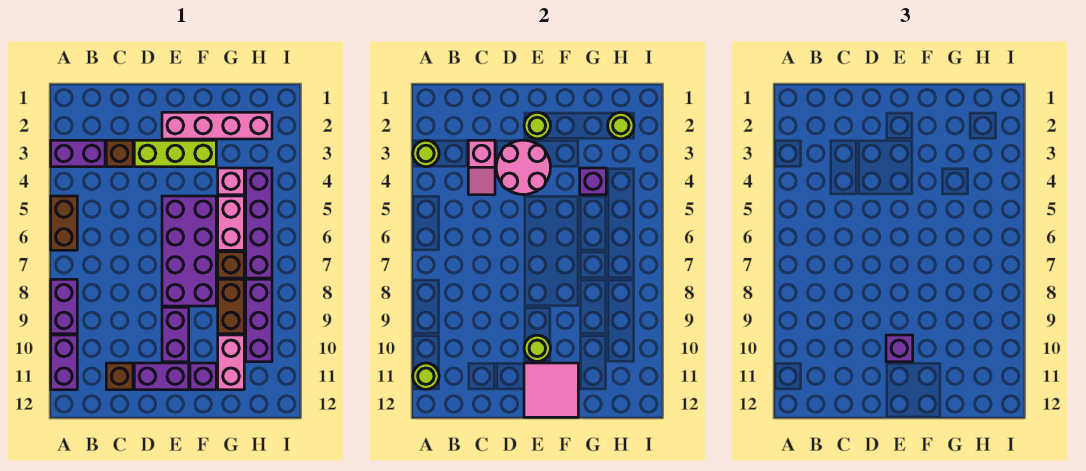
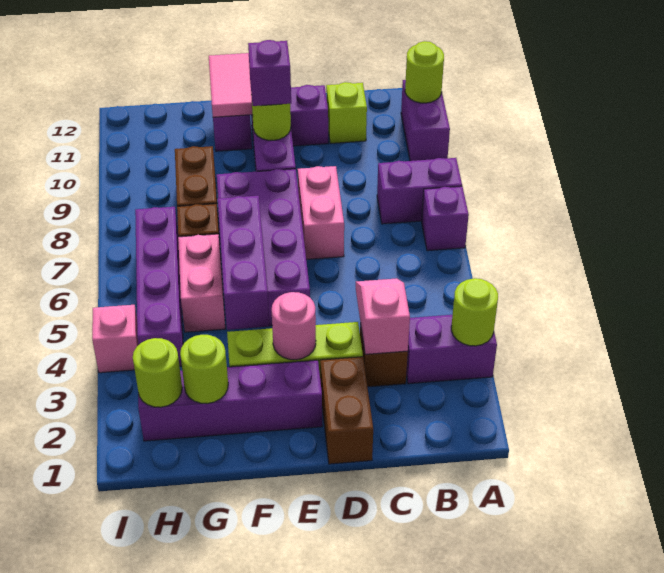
brown brick A5:A6 level 1 -> brown brick D1:D2 level 1
purple brick A8:A9 level 1 -> purple brick A8:B8 level 1
brown brick C11 level 1 -> lime brick C11 level 1
pink round brick D3:E4 level 2 -> pink round brick E3 level 2
pink brick E2:H2 level 1 -> purple brick E2:H2 level 1
lime round brick E2 level 2 -> lime round brick G2 level 2
pink brick G4 level 1 -> pink brick I4 level 1
purple brick G4 level 2 -> purple brick A7 level 1
pink brick G10:G11 level 1 -> pink brick D7:D8 level 1
purple brick H8:H10 level 1 -> purple brick F4:F6 level 2

